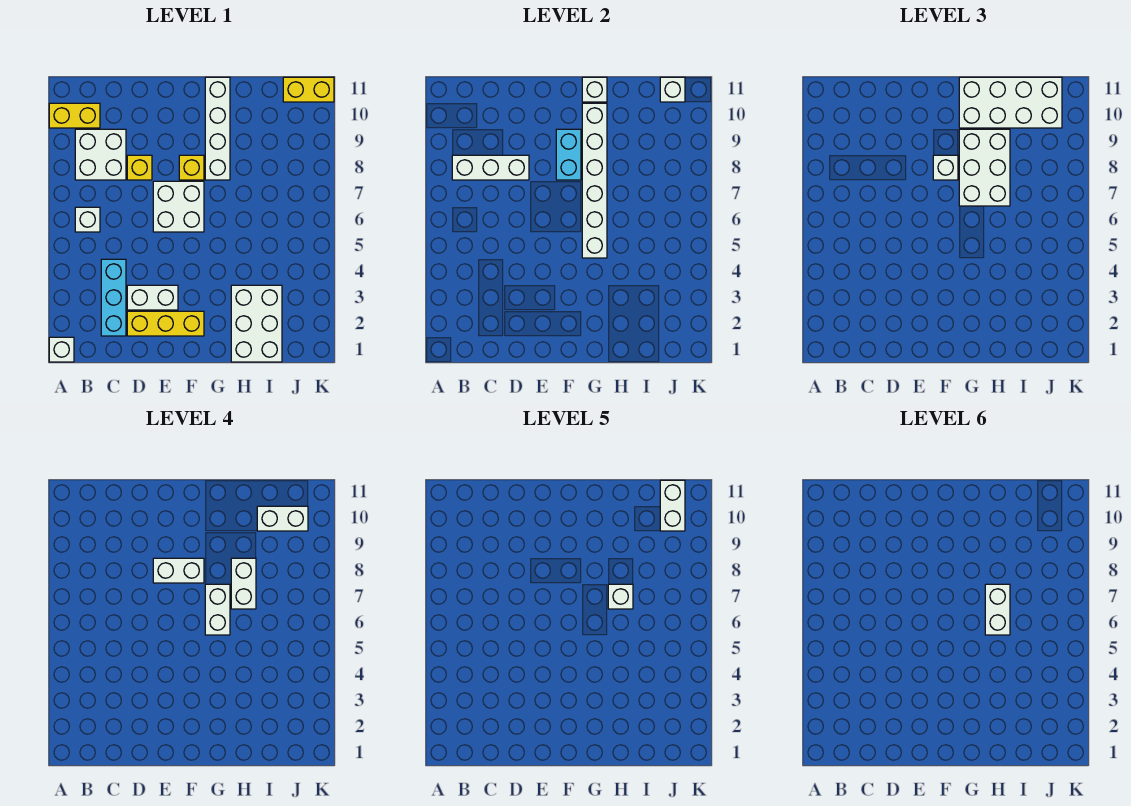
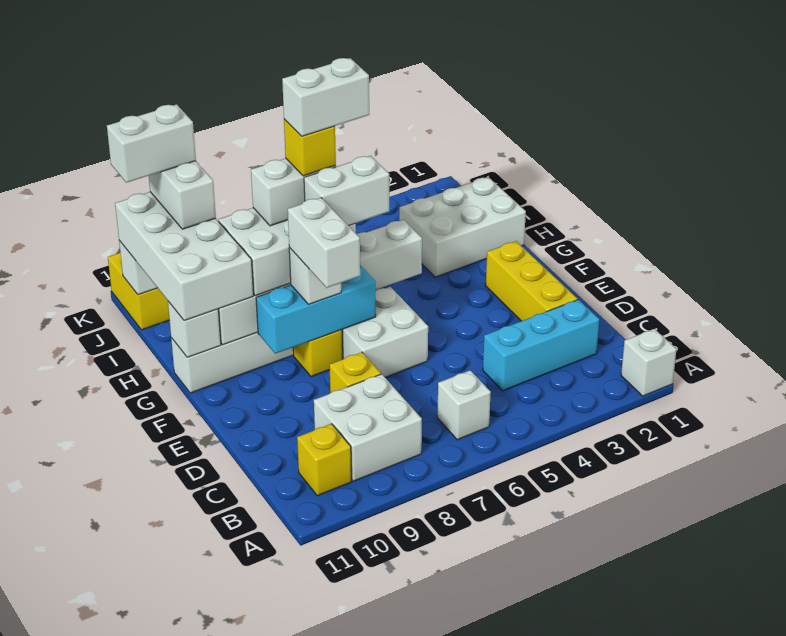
yellow brick A10:B10 level 1 -> yellow brick B10 level 1
white brick B8:D8 level 2 -> none
white brick D3:E3 level 1 -> none
cyan brick F8:F9 level 2 -> cyan brick F7:F9 level 2
white brick H7 level 5 -> yellow brick H7 level 5

